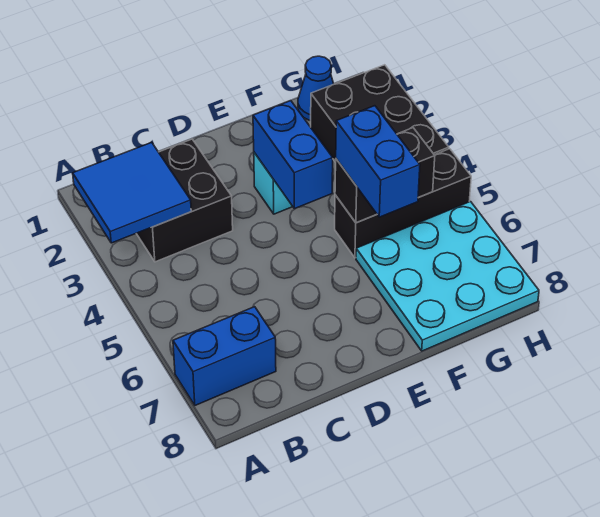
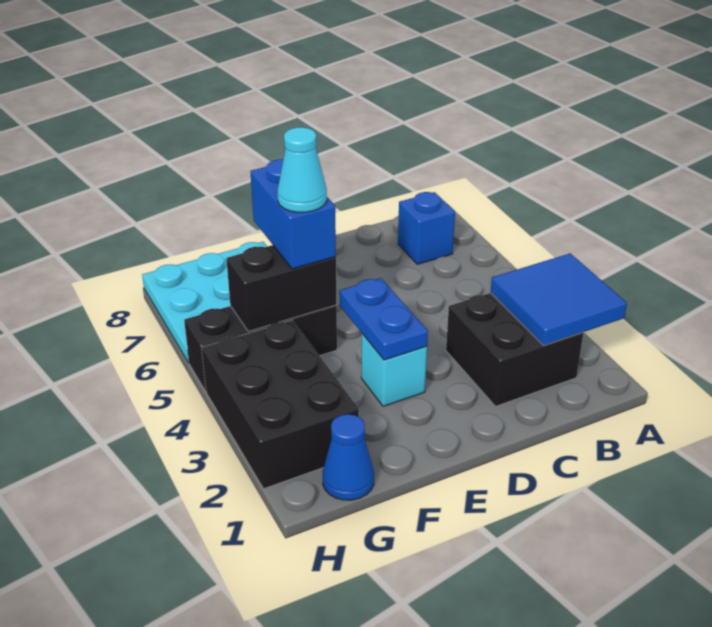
blue brick A7:B7 level 1 -> blue brick B7 level 1
blue brick E3:E4 level 2 -> blue plate E3:E4 level 2
none -> cyan cone F5 level 4

